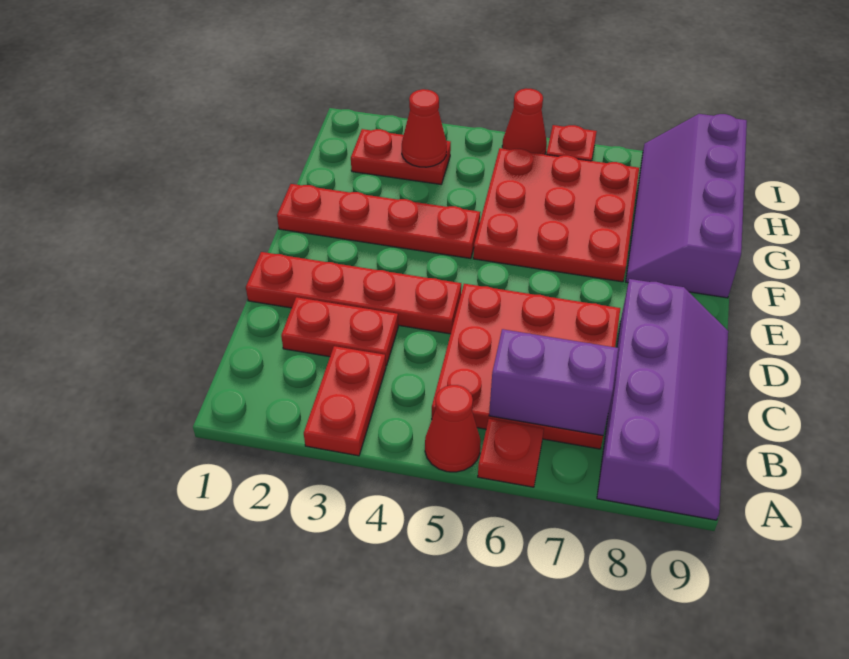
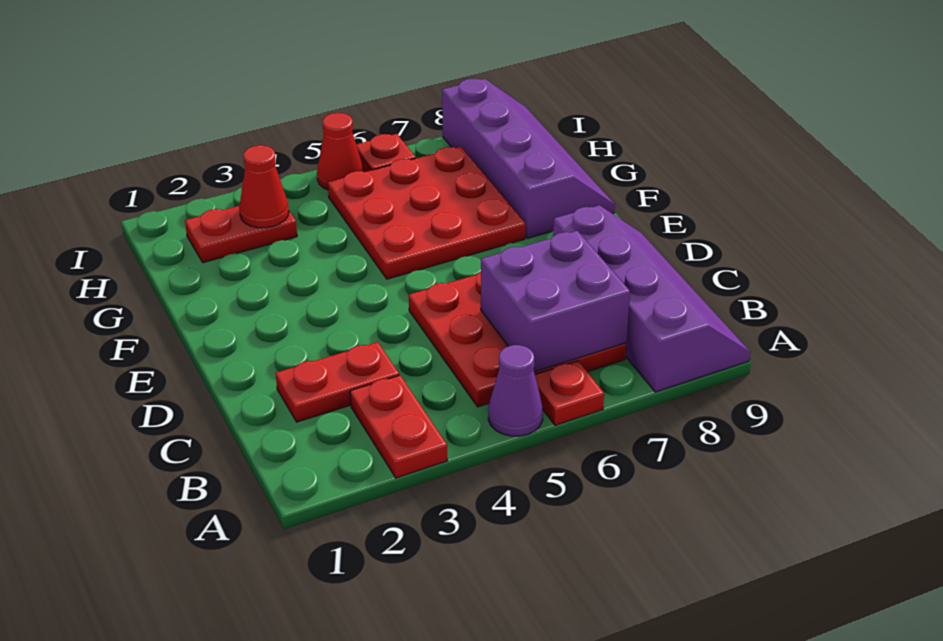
red cone A5 level 1 -> purple cone A5 level 1
purple brick B6:B7 level 2 -> purple brick B6:C7 level 2
red plate D1:D4 level 1 -> none
red plate F1:F4 level 1 -> none
purple slope F8:I9 level 1 top 9 -> purple slope F8:I9 level 1 top 8

